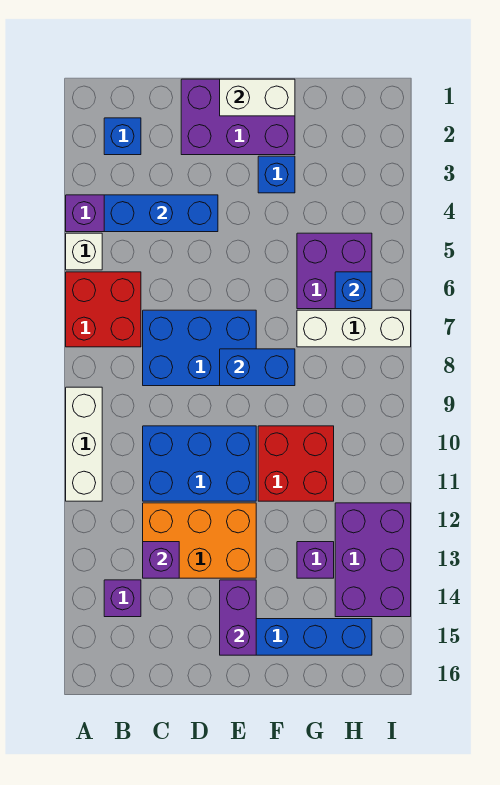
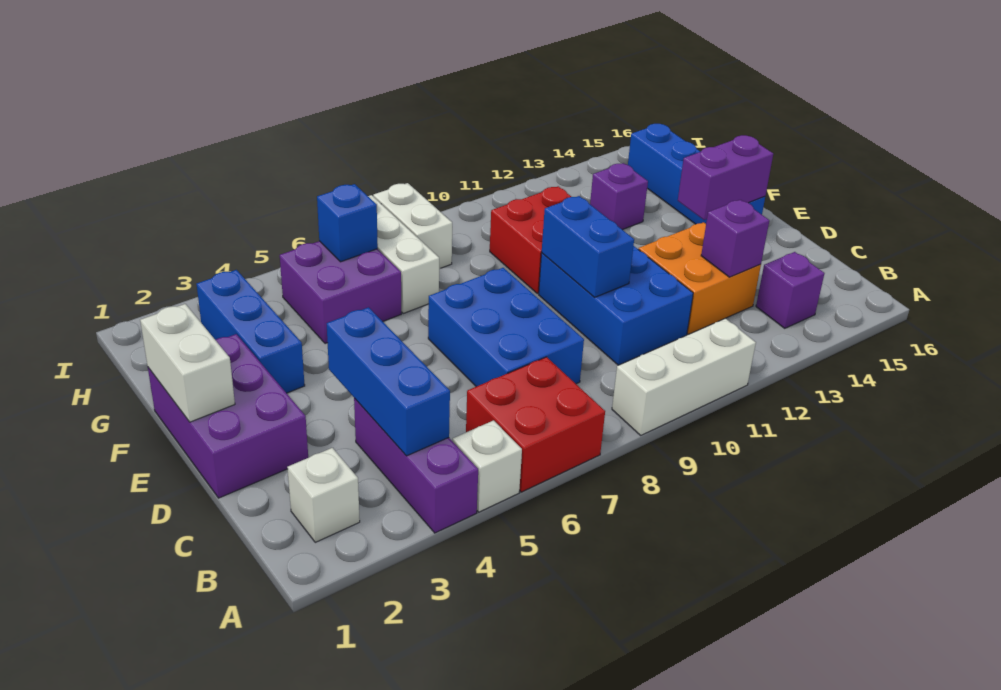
blue brick B2 level 1 -> white brick B2 level 1
orange brick C12:E13 level 1 -> orange brick C12:D13 level 1
blue brick E8:F8 level 2 -> blue brick D10:E10 level 2
blue brick F3 level 1 -> blue brick F3:H3 level 1
none -> white brick H8:I8 level 1
purple brick H12:I14 level 1 -> none

